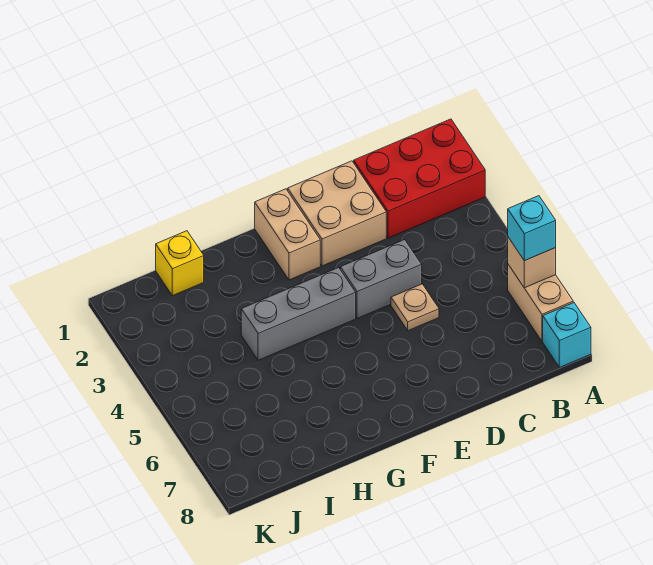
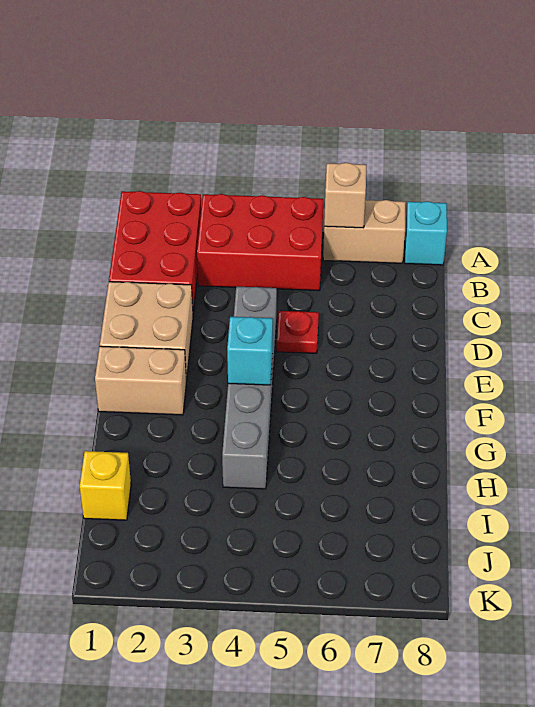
none -> red brick A3:B5 level 1
cyan brick A6 level 3 -> cyan brick F4 level 2
tan plate D5 level 1 -> red plate D5 level 1

